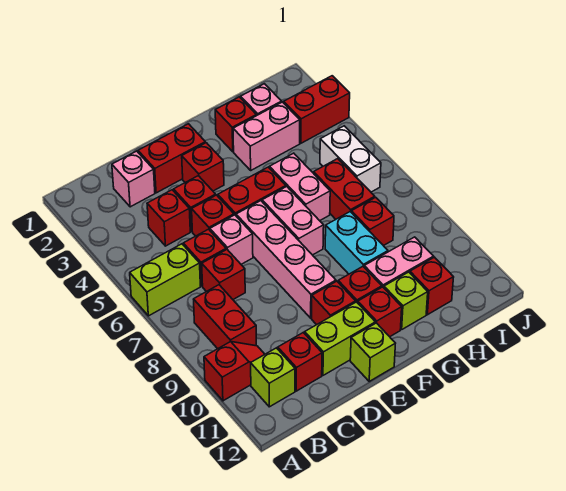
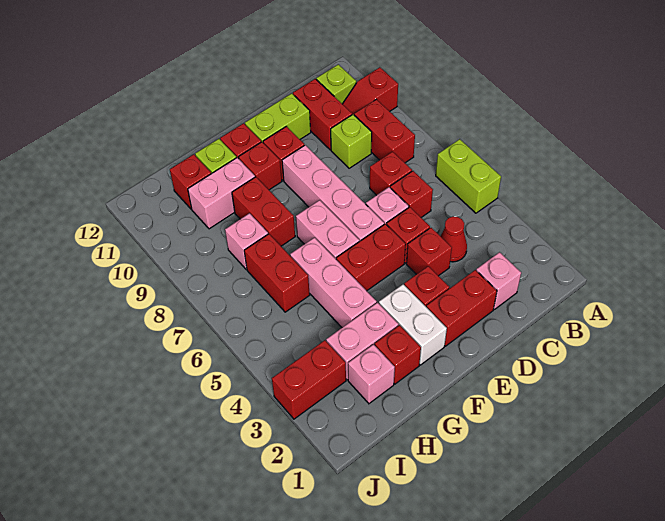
lime brick A6:B6 level 1 -> lime brick A5:A6 level 1
red brick C4 level 1 -> red cone C4 level 1
red brick C11 level 1 -> red brick C10:C11 level 1
lime brick E12 level 1 -> lime brick C9 level 1
pink brick G5:G6 level 1 -> pink brick G4:G6 level 1
cyan brick G8:G9 level 1 -> red brick G8:G9 level 1
red brick H8 level 1 -> pink brick H8 level 1
white brick I5:I6 level 1 -> white brick F2:F3 level 1

